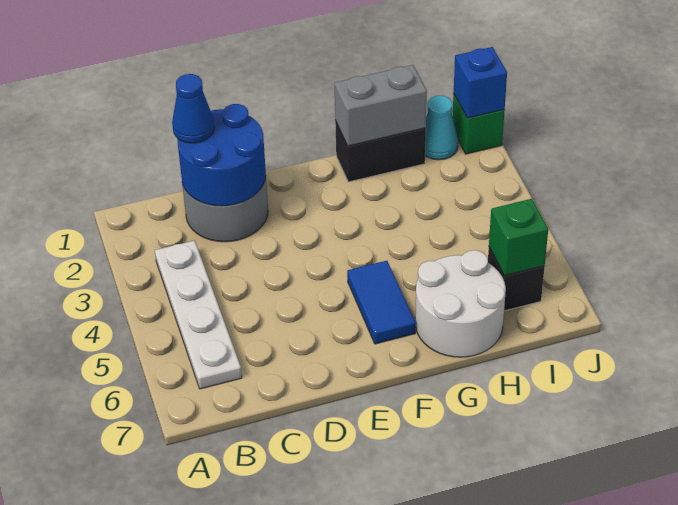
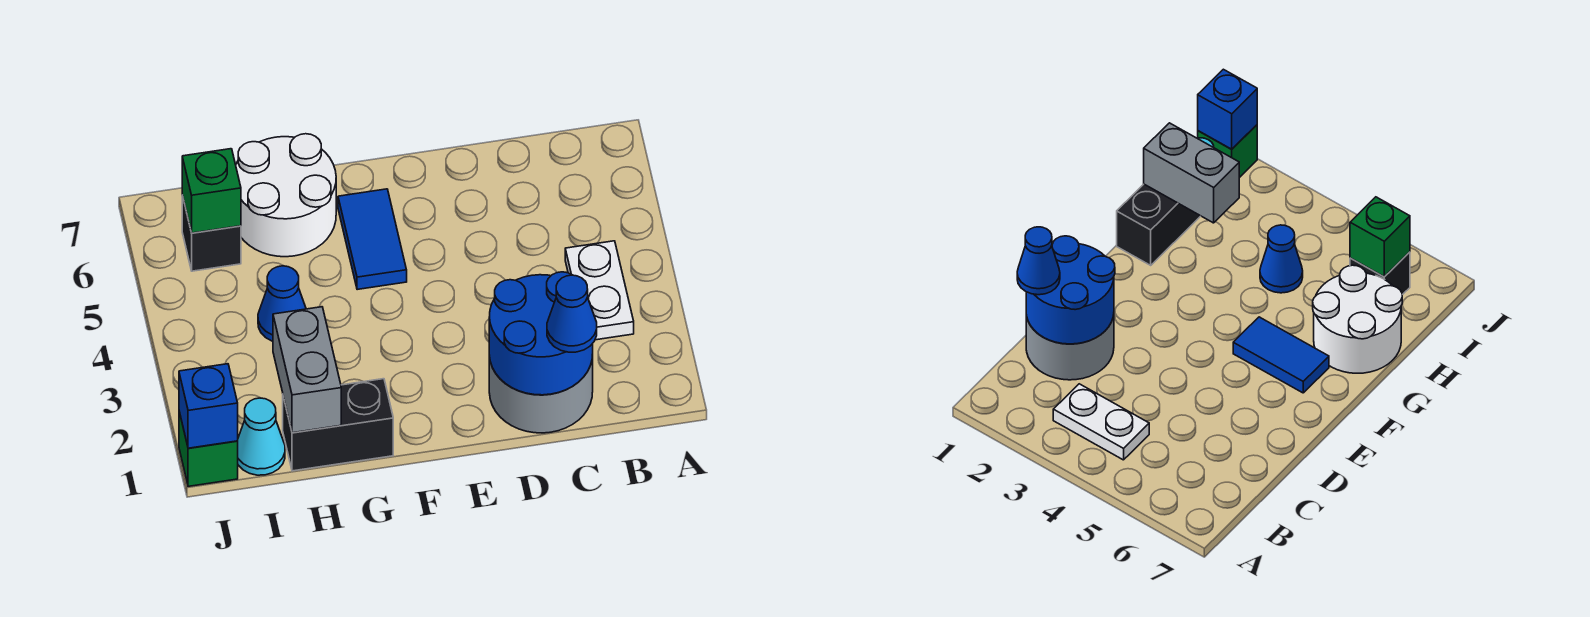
white plate B3:B6 level 1 -> white plate B3:B4 level 1
grey brick G1:H1 level 2 -> grey brick H1:H2 level 2
none -> blue cone H4 level 1

